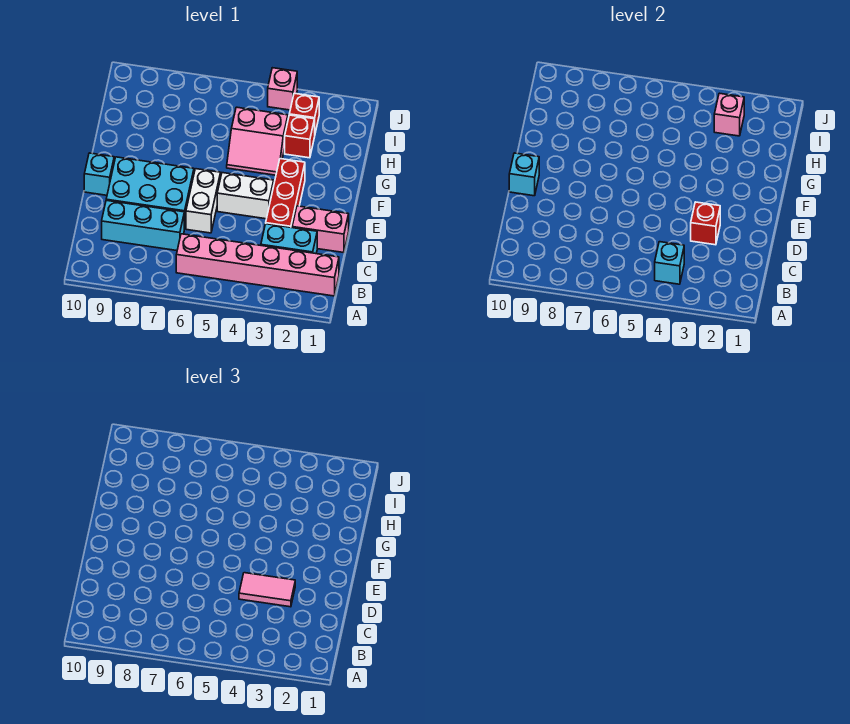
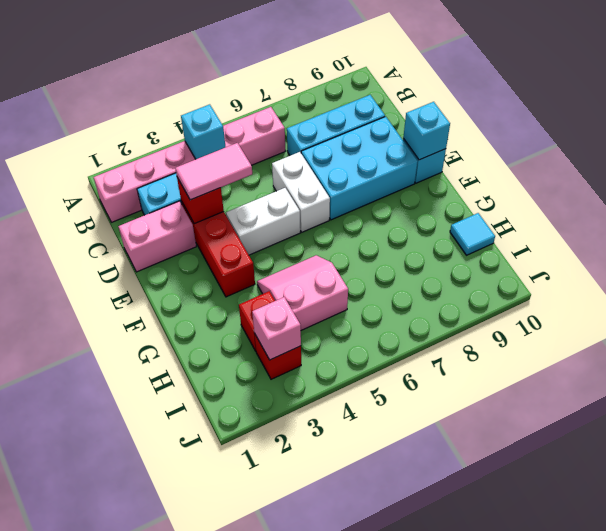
none -> cyan tile H10 level 1
pink brick J4 level 1 -> none

